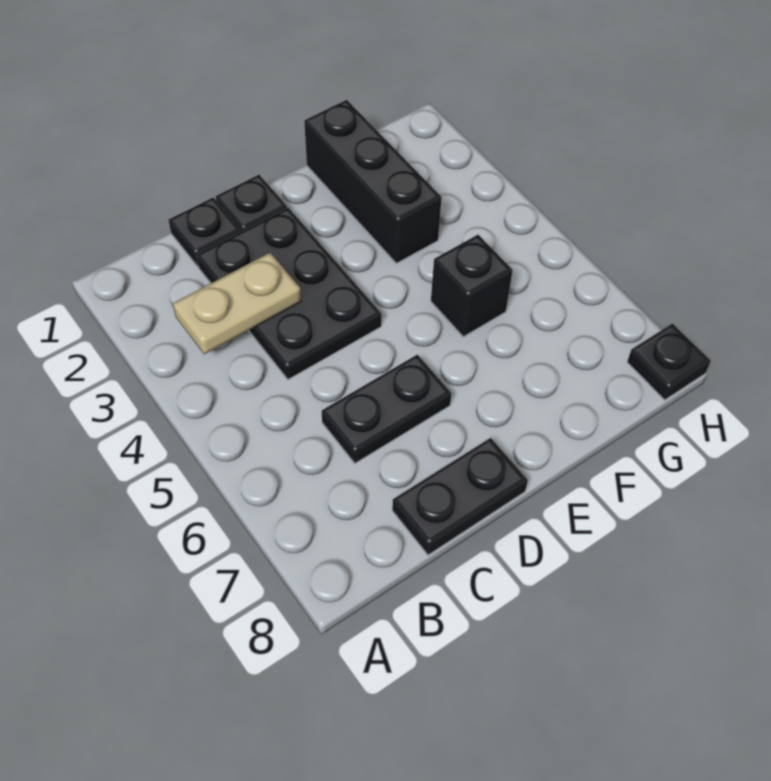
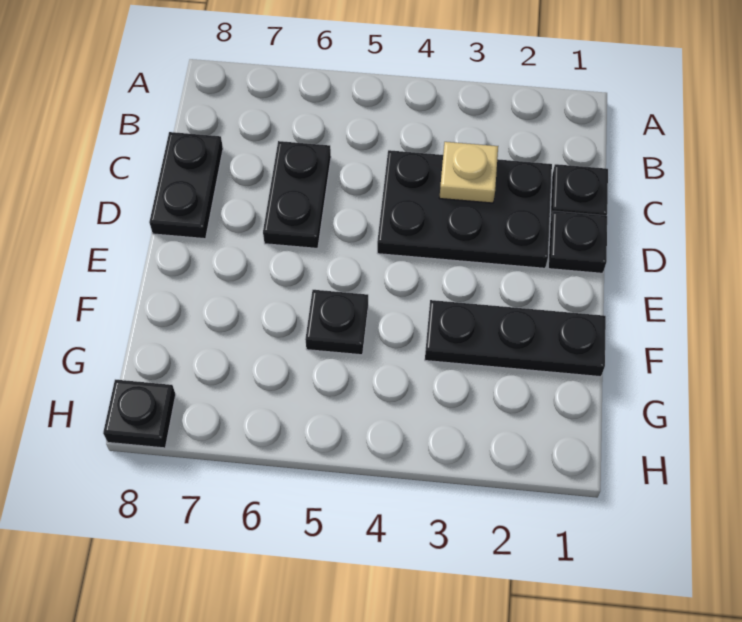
tan plate B3:C3 level 2 -> tan plate C3 level 2
black brick F1:F3 level 1 -> black plate F1:F3 level 1
black brick F5 level 1 -> black plate F5 level 1

